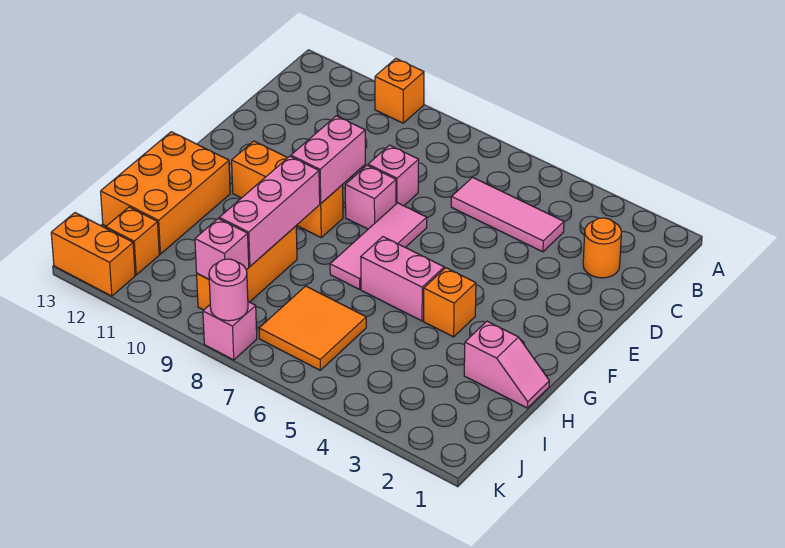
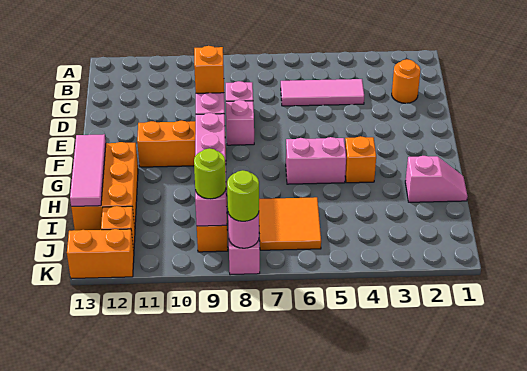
orange brick A10 level 1 -> orange brick E9 level 3
pink tile E7:G7 level 1 -> pink tile G13:I13 level 2
none -> lime round brick J9 level 3
none -> lime round brick K8 level 3

